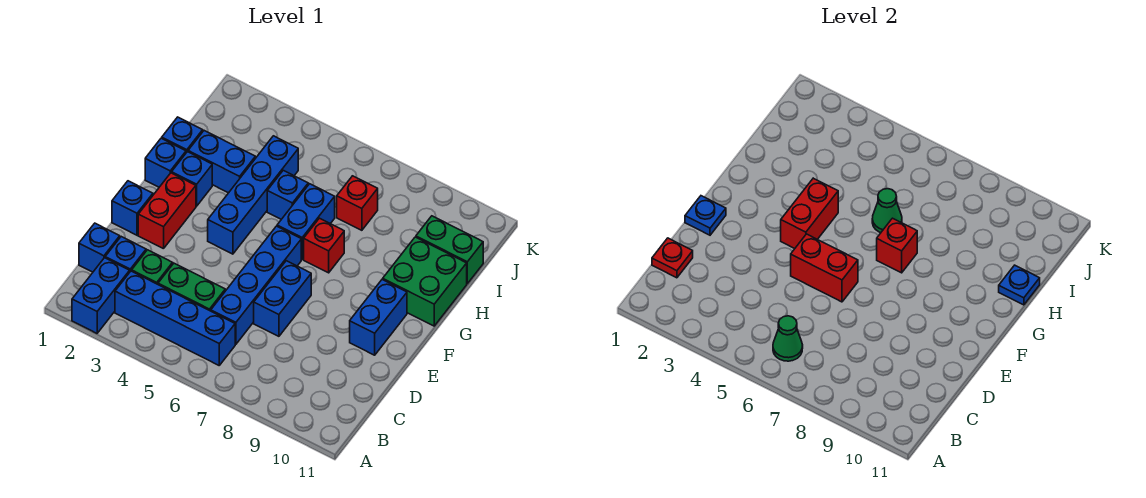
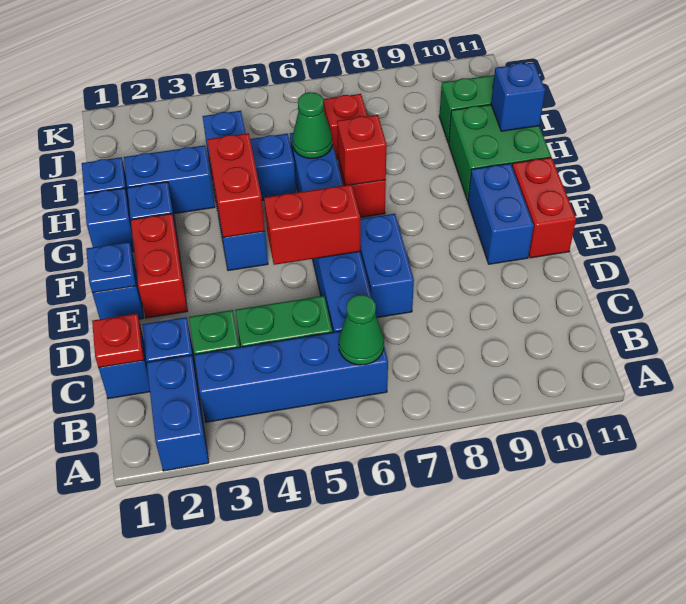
none -> red brick E11:F11 level 1
blue plate H11 level 2 -> blue brick H11 level 2

